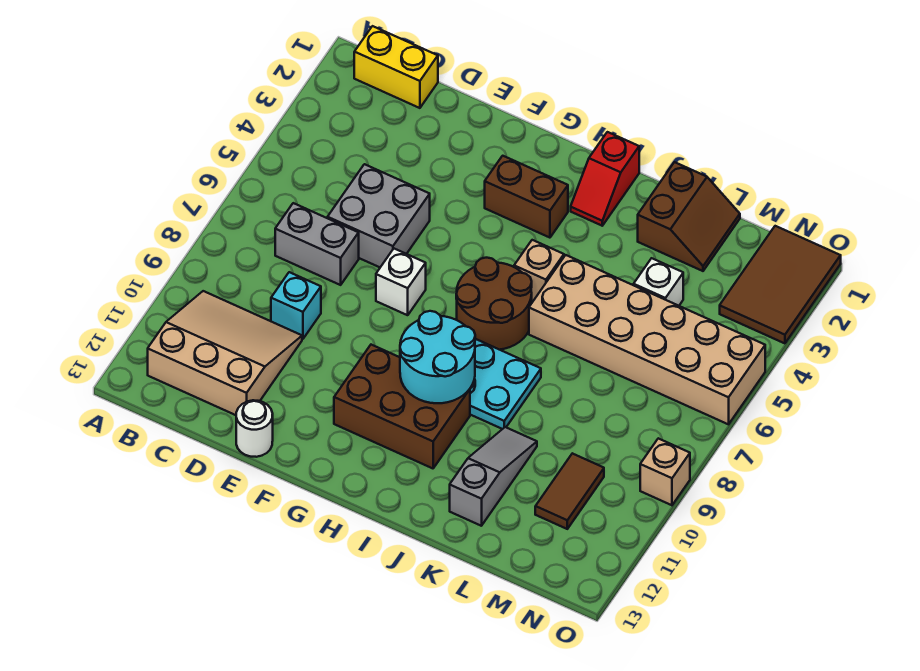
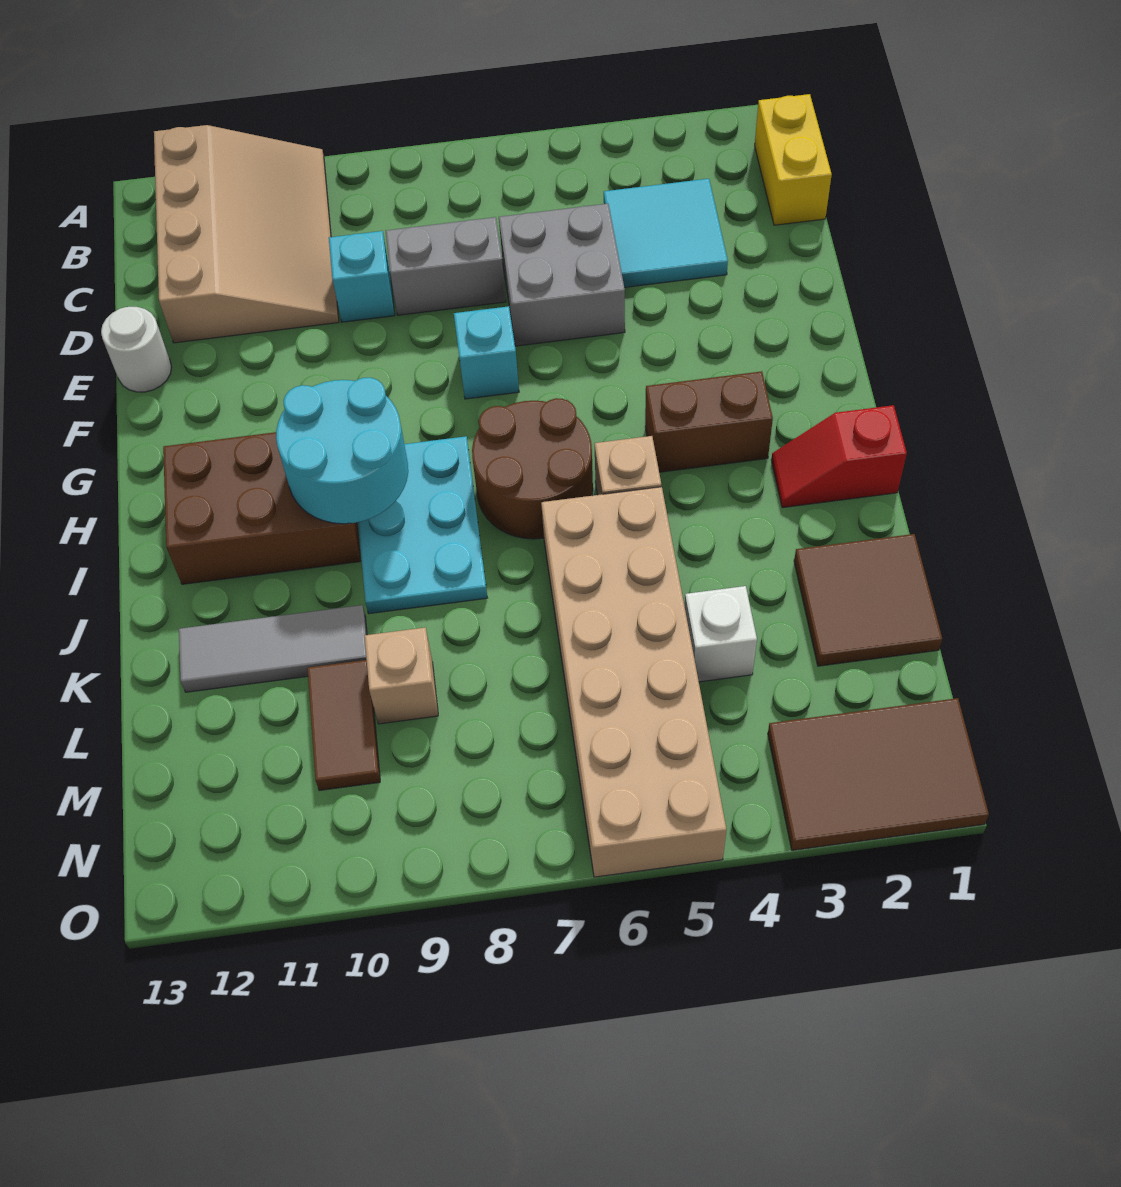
tan slope B10:D12 level 1 top 12 -> tan slope A10:D12 level 1 top 12
none -> cyan tile C3:D4 level 1
grey brick C7:D7 level 1 -> grey brick D7:D8 level 1
white brick F7 level 1 -> cyan brick F7 level 1
brown brick G3:H3 level 1 -> brown brick H3:H4 level 1
brown brick G10:I11 level 1 -> brown brick H10:I12 level 1
brown slope K1:L2 level 1 top K -> brown tile K1:L2 level 1
grey slope K10:K12 level 1 top 12 -> grey tile K10:K12 level 1
brown tile M10:M11 level 1 -> brown tile L10:M10 level 1
tan brick O9 level 1 -> tan brick L9 level 1

